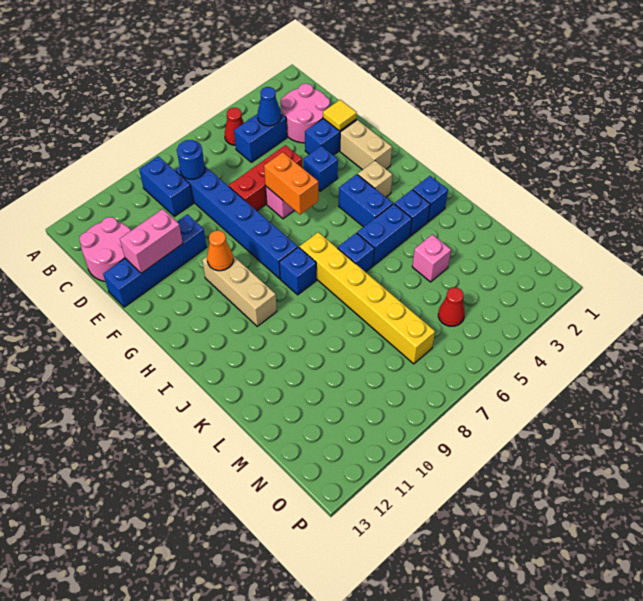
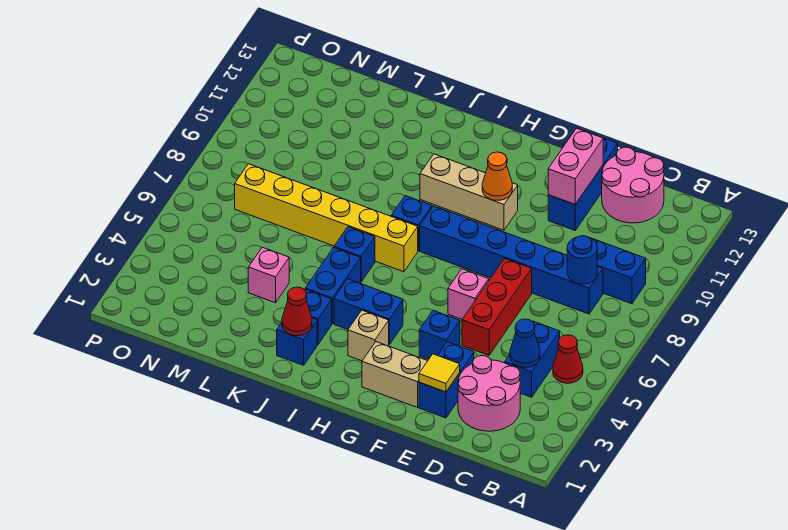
blue brick E10:E13 level 1 -> blue brick E11:E13 level 1
orange brick F6:G6 level 2 -> none
red cone N5 level 1 -> red cone J2 level 2

